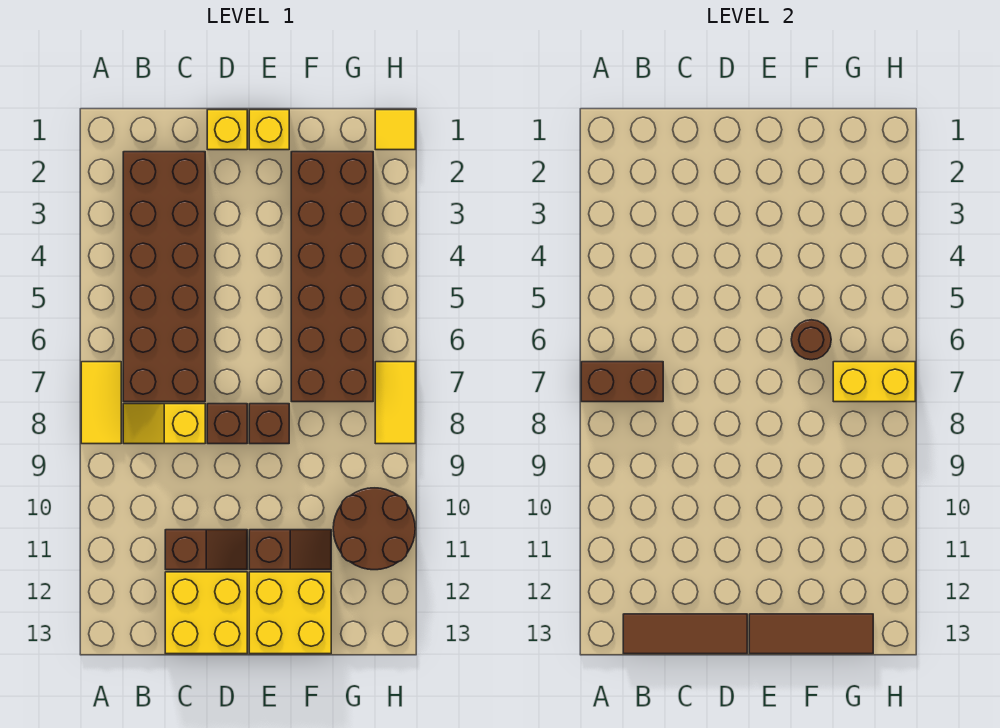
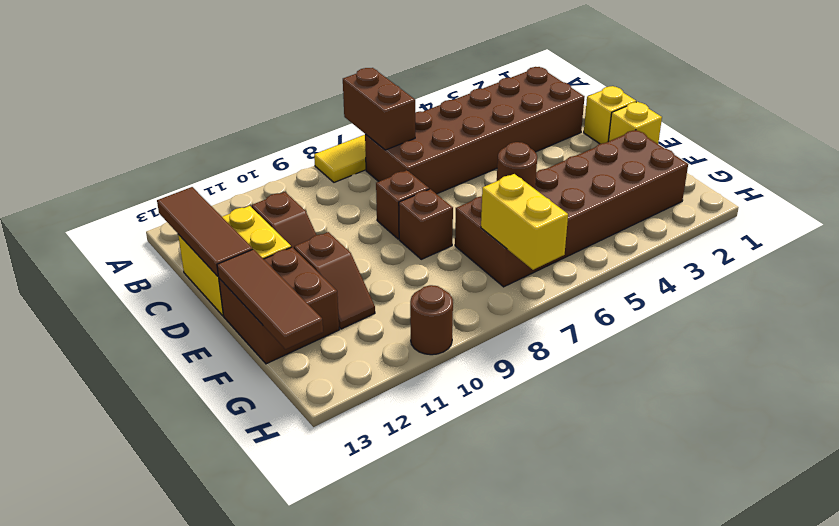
yellow slope B8:C8 level 1 top C -> none
yellow brick E12:F13 level 1 -> brown brick E12:F13 level 1
brown round brick G10:H11 level 1 -> brown round brick H10 level 1
yellow tile H1 level 1 -> none
yellow tile H7:H8 level 1 -> none

